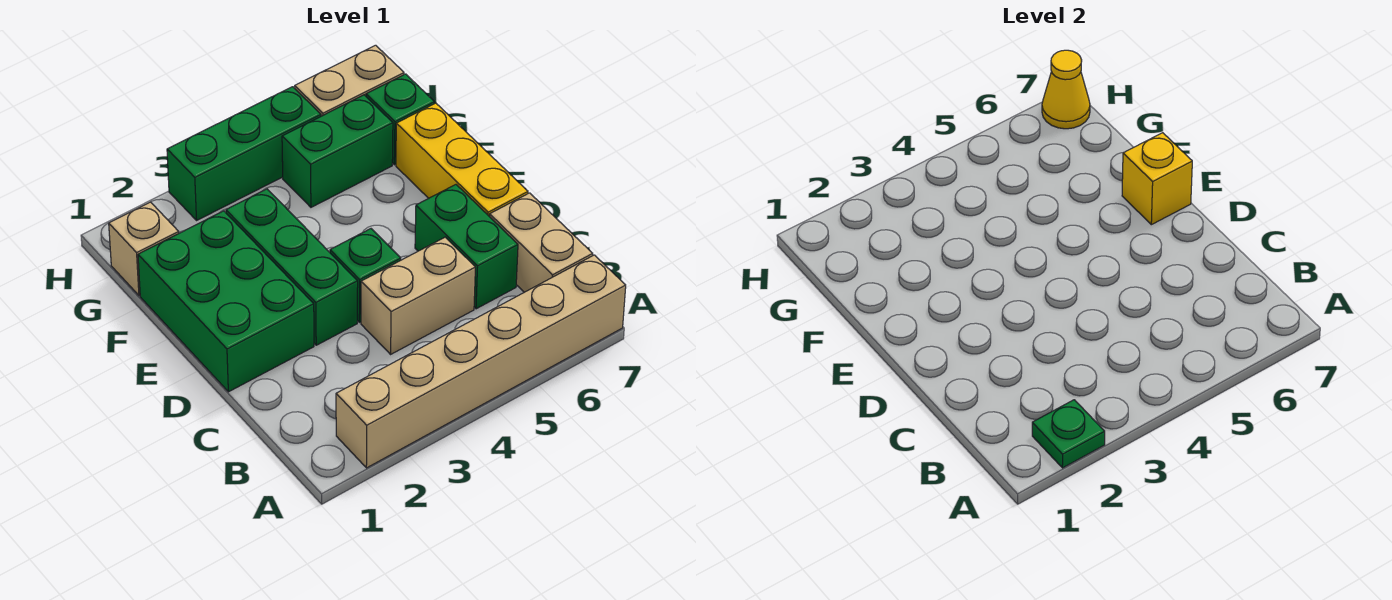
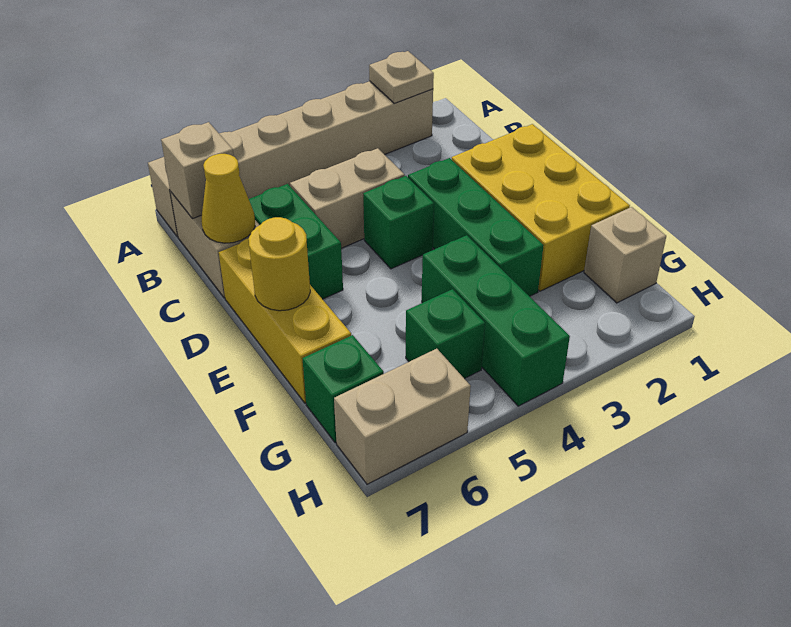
green plate A2 level 2 -> tan plate A2 level 2
none -> tan brick B7 level 2
green brick D1:F2 level 1 -> yellow brick D1:F2 level 1
yellow brick E7 level 2 -> yellow round brick E7 level 2
green brick G5:G6 level 1 -> green brick G5 level 1
green brick H3:H5 level 1 -> green brick F4:H4 level 1
yellow cone H7 level 2 -> yellow cone C7 level 2

